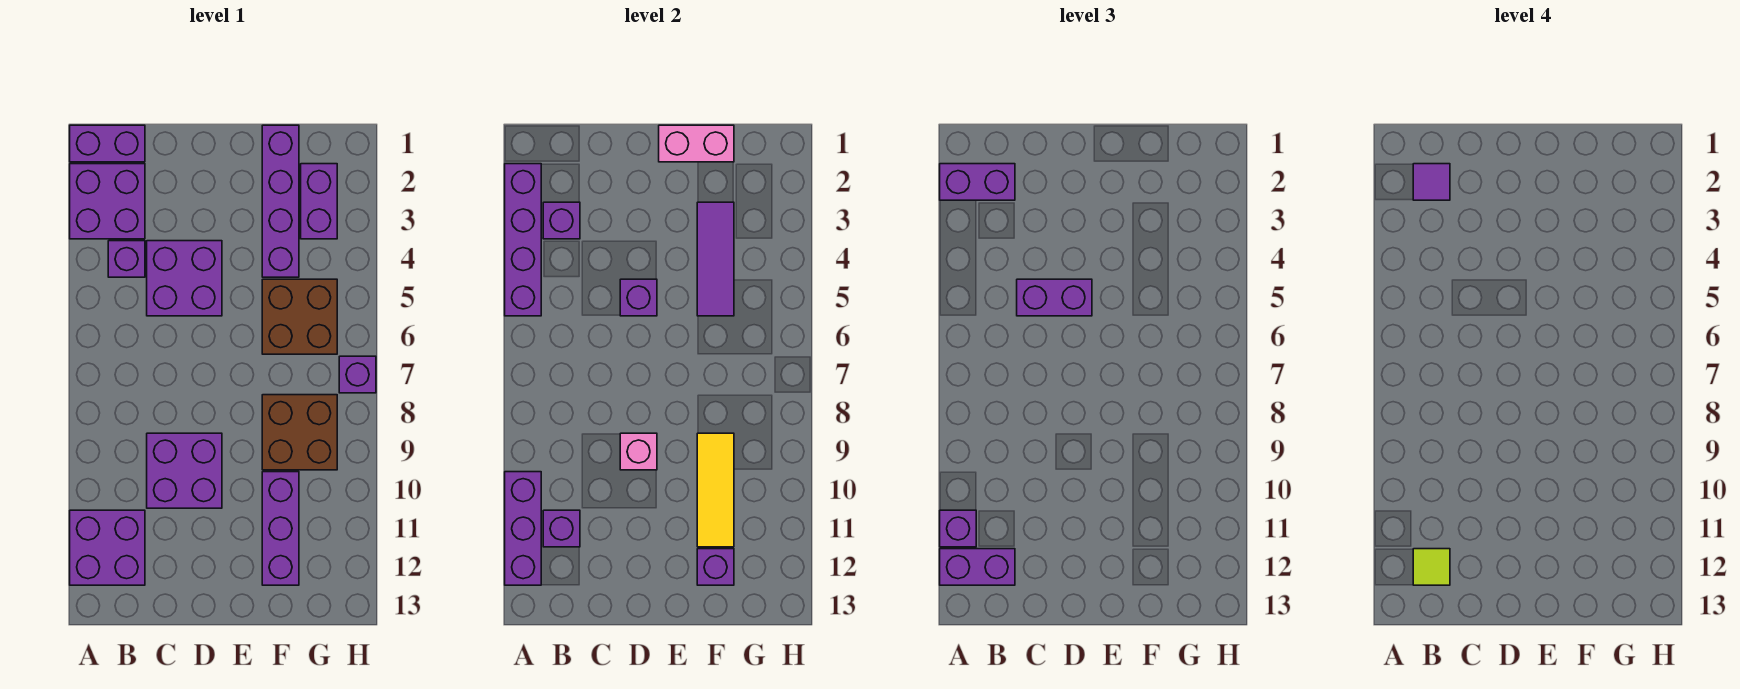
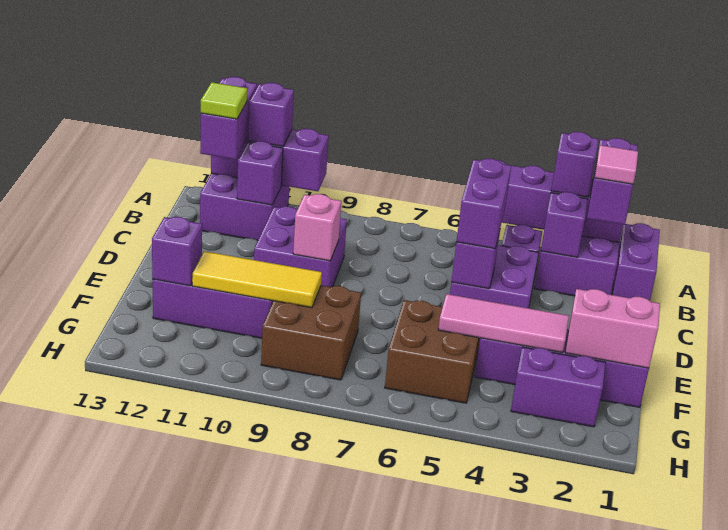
purple tile B2 level 4 -> pink tile B2 level 4
pink brick E1:F1 level 2 -> pink brick F1:F2 level 2
purple tile F3:F5 level 2 -> pink tile F3:F5 level 2
purple brick H7 level 1 -> purple brick A3 level 3

